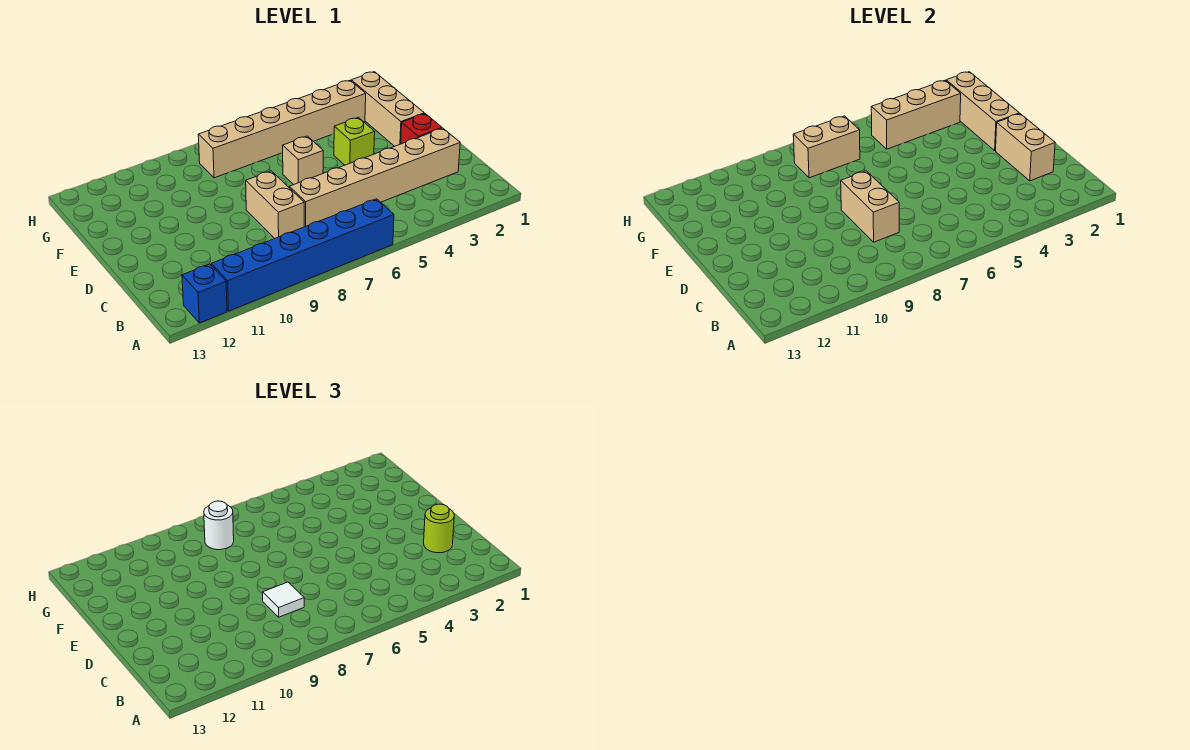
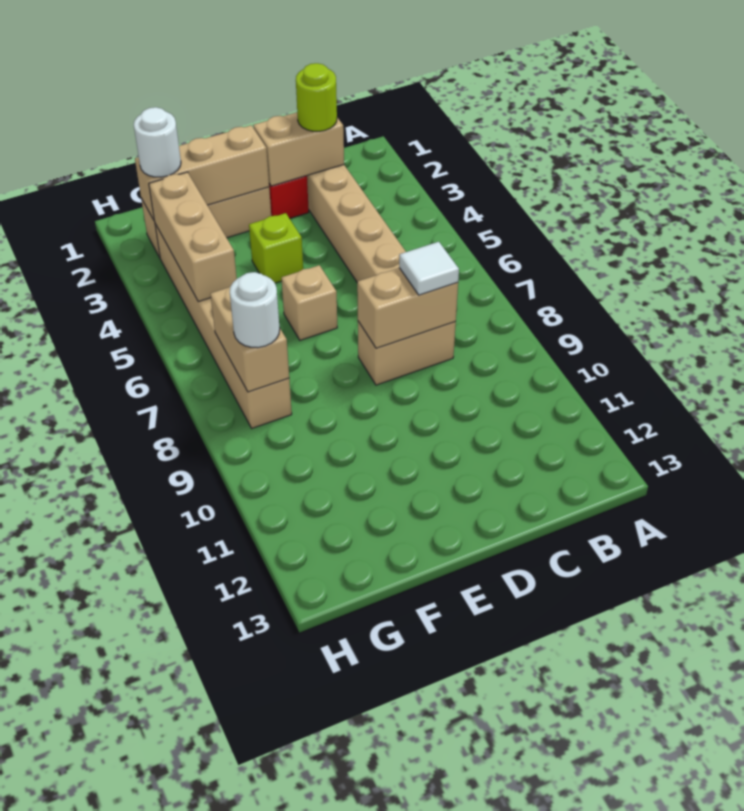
blue brick A6:A11 level 1 -> none
blue brick A12 level 1 -> none
none -> white round brick G2 level 3

